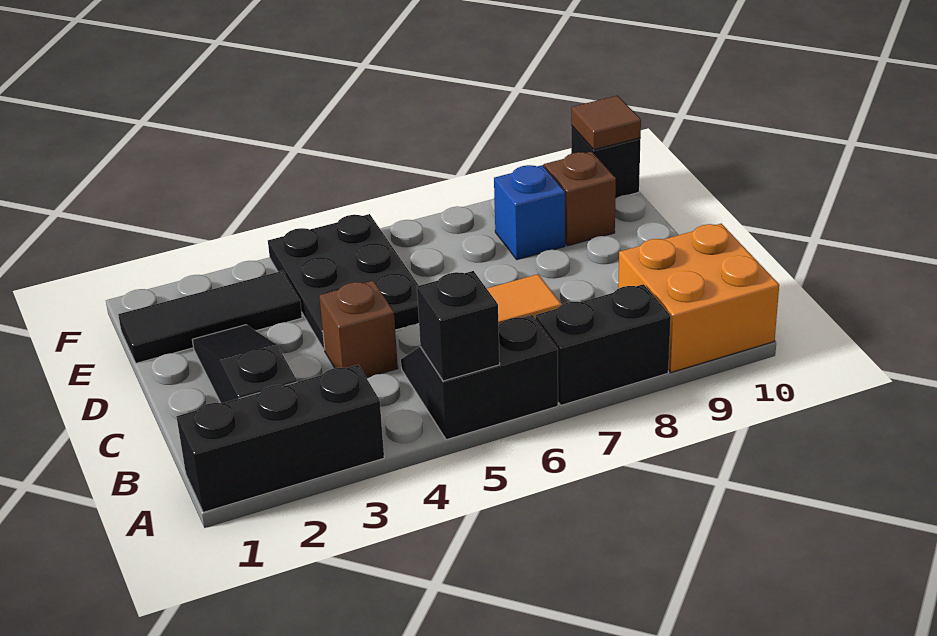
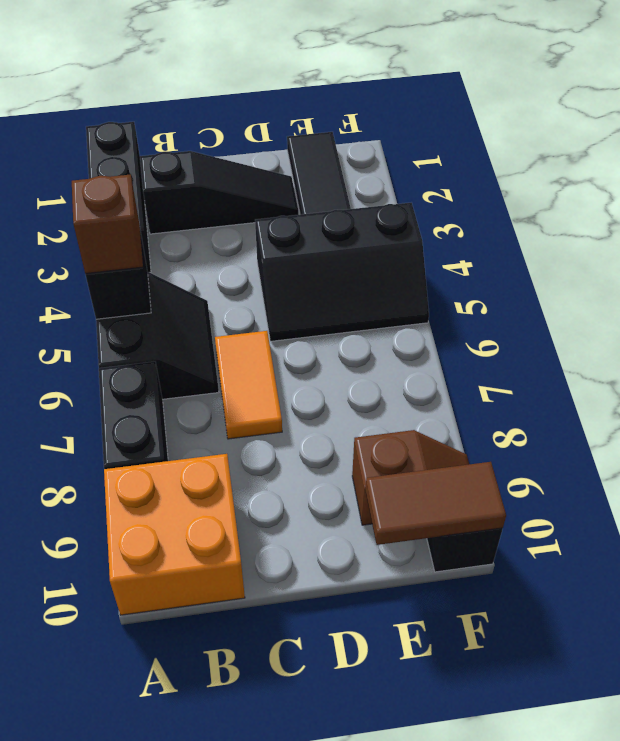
brown brick C4 level 1 -> brown brick A5 level 3
black plate D4:F5 level 1 -> black slope D4:F5 level 1 top 4
blue brick E8 level 1 -> none
brown tile F10 level 2 -> brown tile E10:F10 level 2

